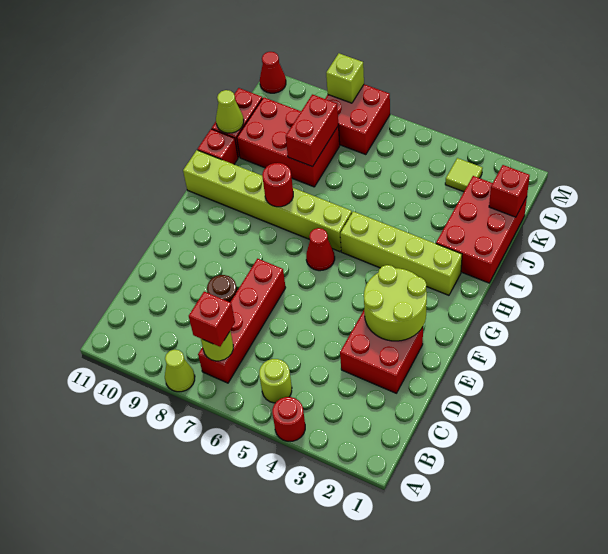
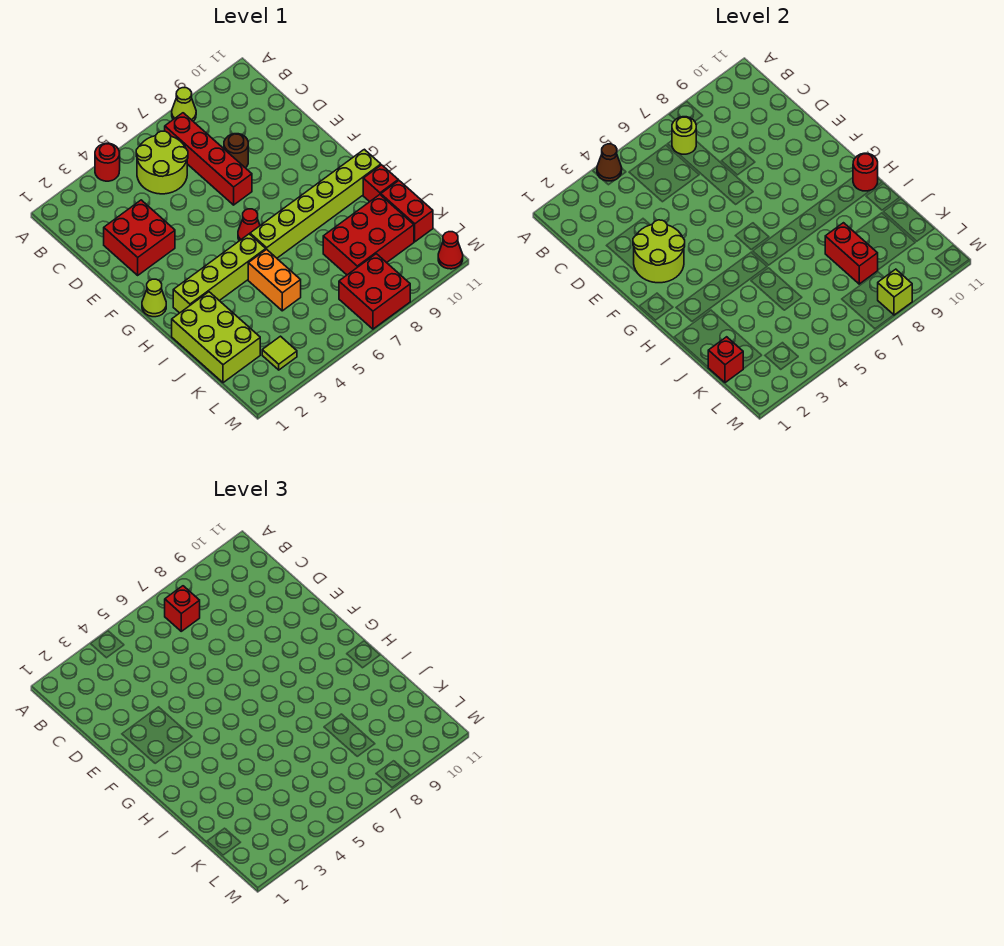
none -> brown cone A4 level 2
lime round brick B5 level 1 -> lime round brick B5:C6 level 1
red round brick H8 level 2 -> red round brick H11 level 2
red brick I1:K2 level 1 -> lime brick I1:K2 level 1
none -> orange brick I5:J5 level 1
lime cone J11 level 2 -> lime cone G1 level 1

